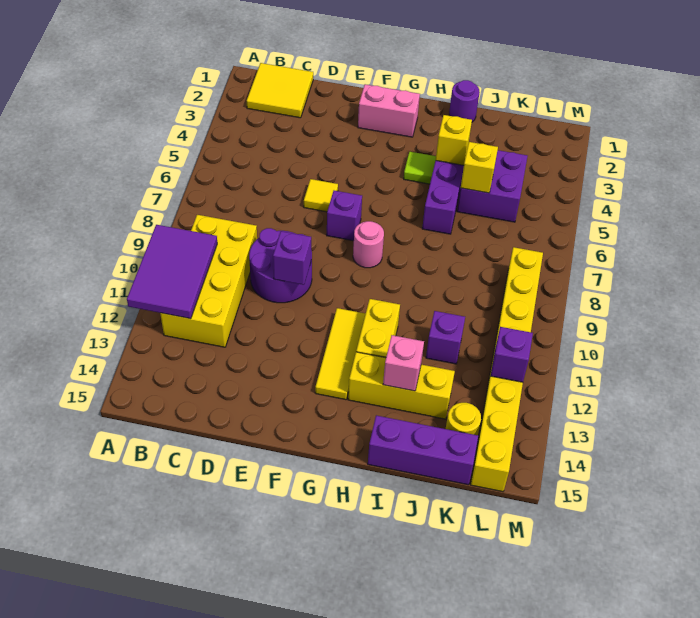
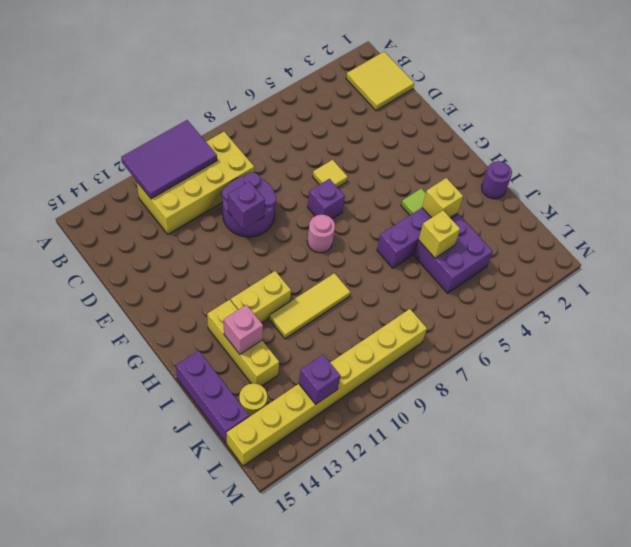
pink brick F2:G2 level 1 -> none
yellow tile G11:G13 level 1 -> yellow tile I9:I11 level 1
purple brick J11 level 1 -> none

